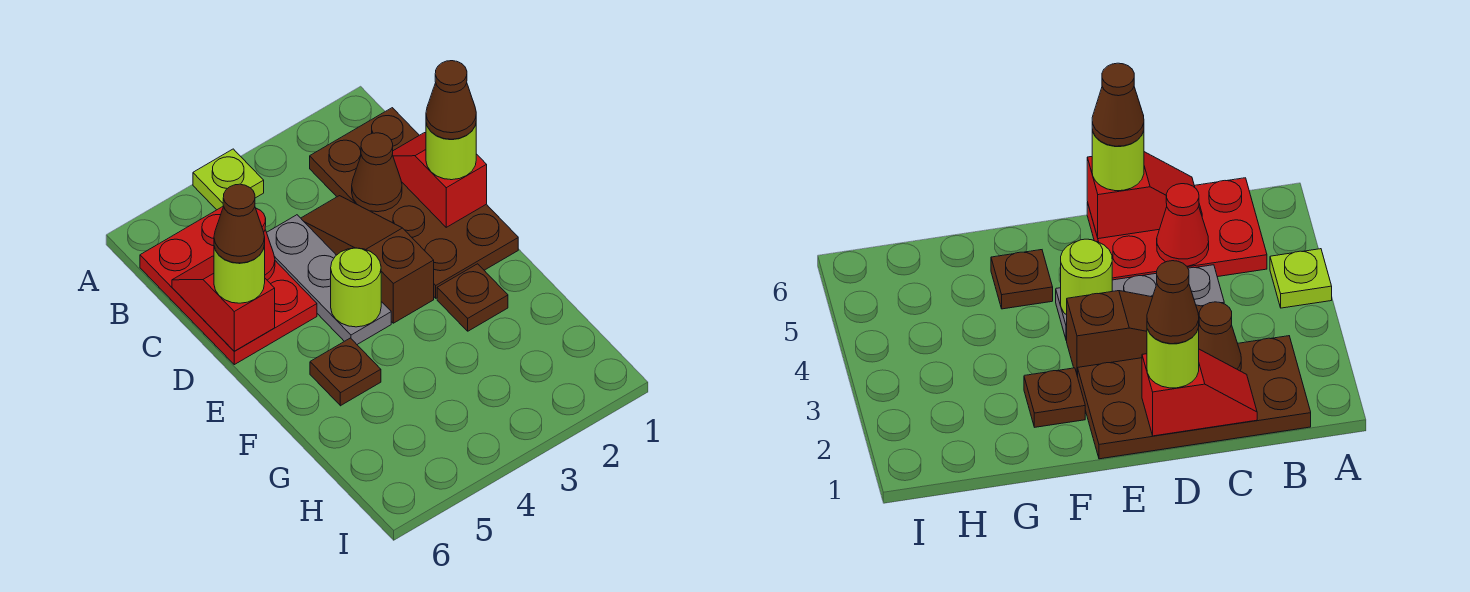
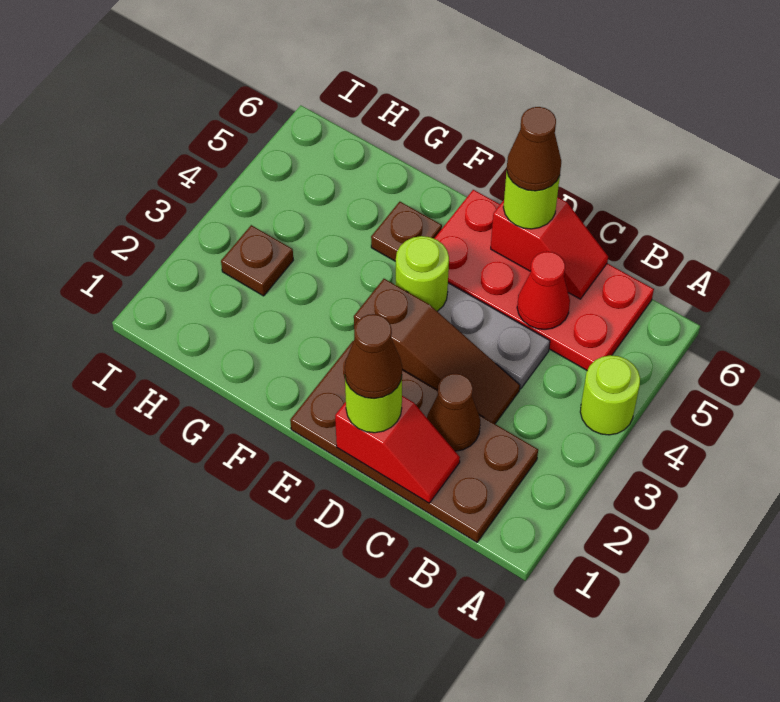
lime plate A4 level 1 -> lime round brick A4 level 1
red plate B5:D6 level 1 -> red plate B5:E6 level 1
brown plate F2 level 1 -> brown plate H3 level 1

